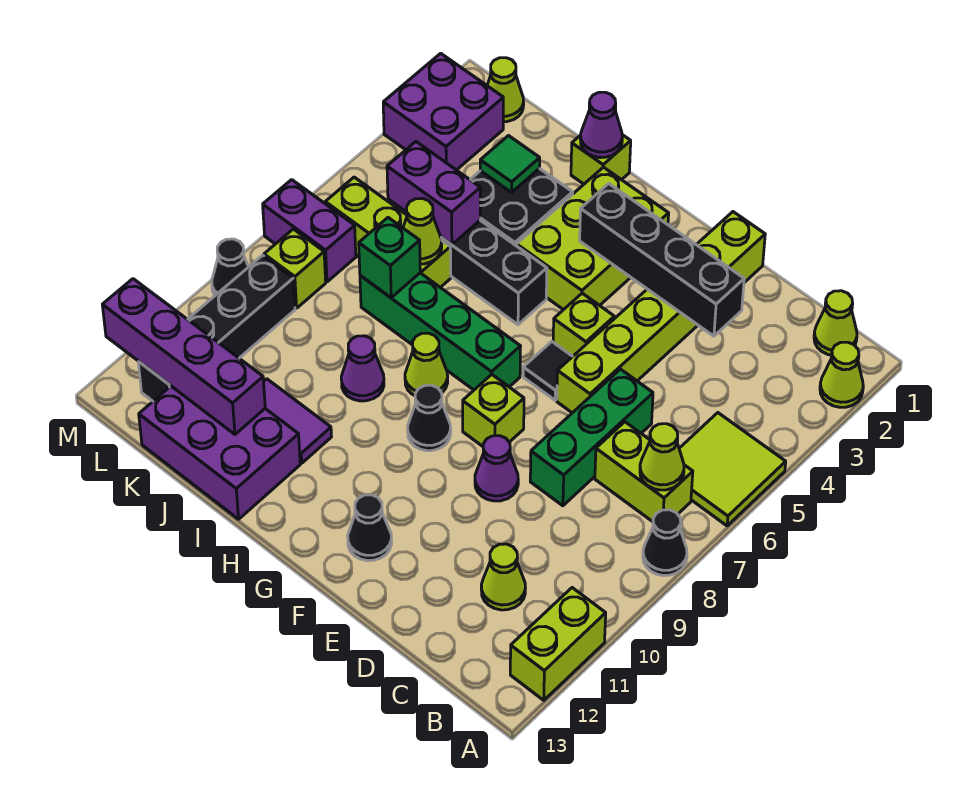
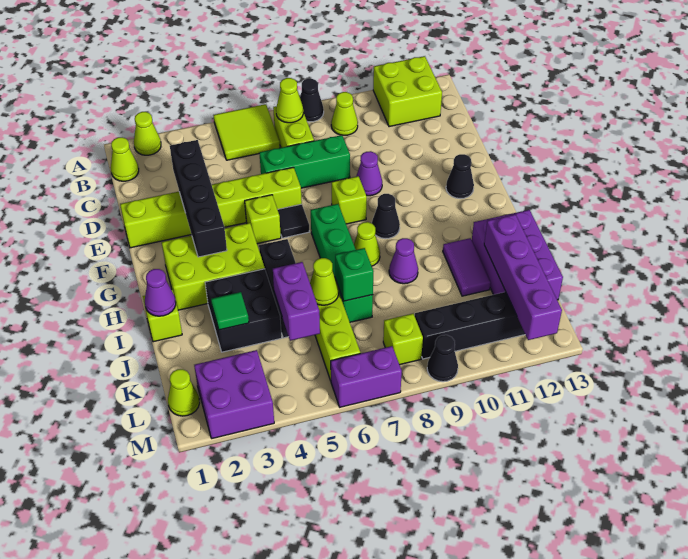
lime brick A11:A12 level 1 -> lime brick A11:B12 level 1
lime cone C11 level 1 -> lime cone B9 level 1
purple brick L7:M7 level 1 -> purple brick M6:M7 level 1

